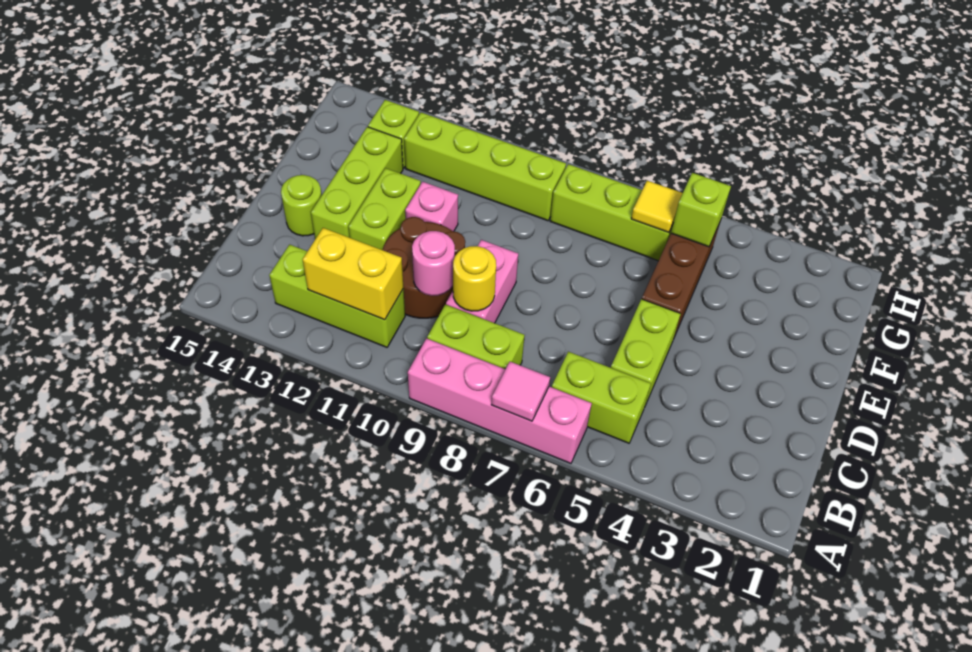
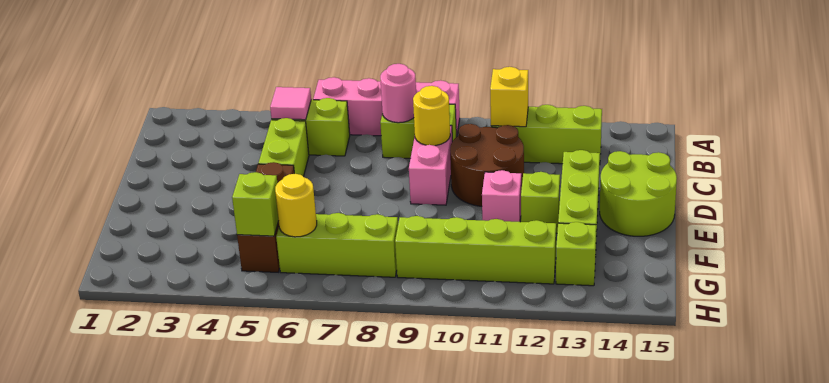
pink tile A7 level 2 -> pink tile B5 level 2
yellow brick B11:B12 level 2 -> yellow brick B11 level 2
pink round brick C10 level 2 -> pink round brick B8 level 2
lime brick D12:E12 level 1 -> lime brick E12 level 1
lime round brick D14 level 1 -> lime round brick D14:E15 level 1
yellow tile G6 level 2 -> yellow round brick G6 level 2

